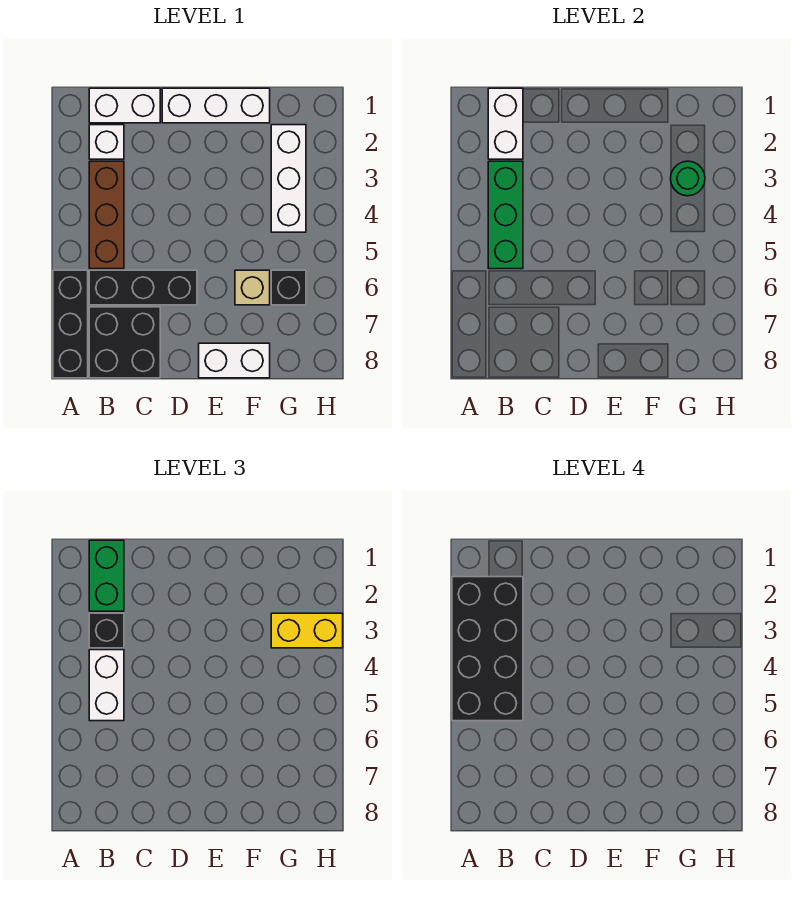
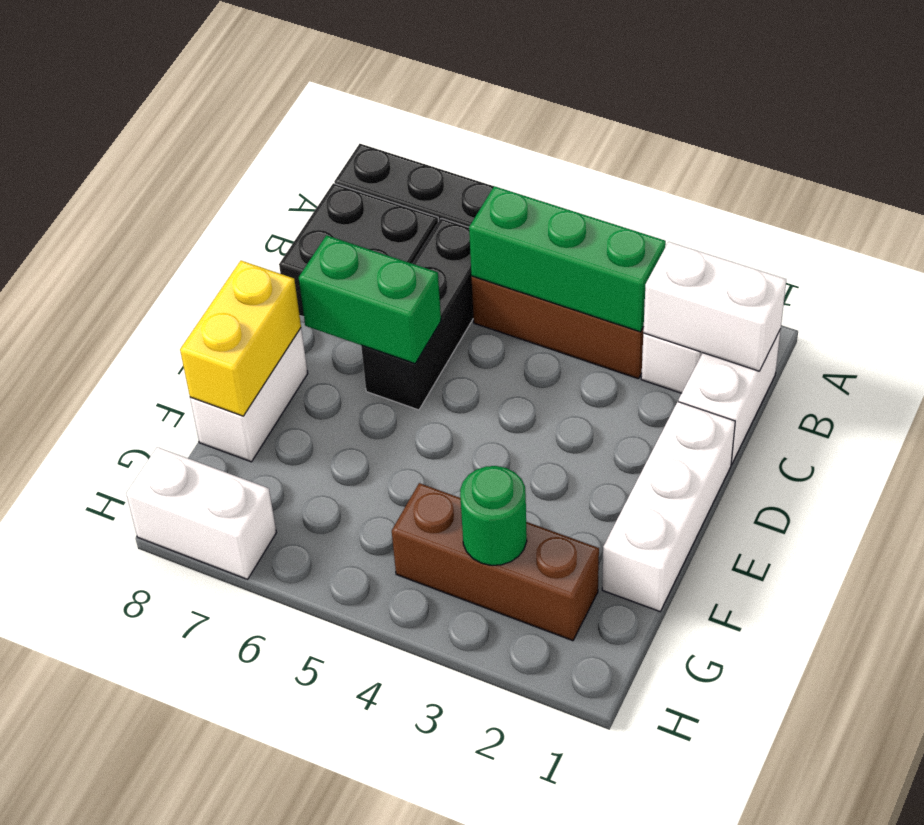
black brick A2:B5 level 4 -> none
green brick B1:B2 level 3 -> green brick D6:D7 level 2
black brick B3 level 3 -> none
white brick B4:B5 level 3 -> white brick H7:H8 level 1
tan brick F6 level 1 -> none
white brick G2:G4 level 1 -> brown brick G2:G4 level 1
yellow brick G3:H3 level 3 -> yellow brick E8:F8 level 2
black brick G6 level 1 -> none

